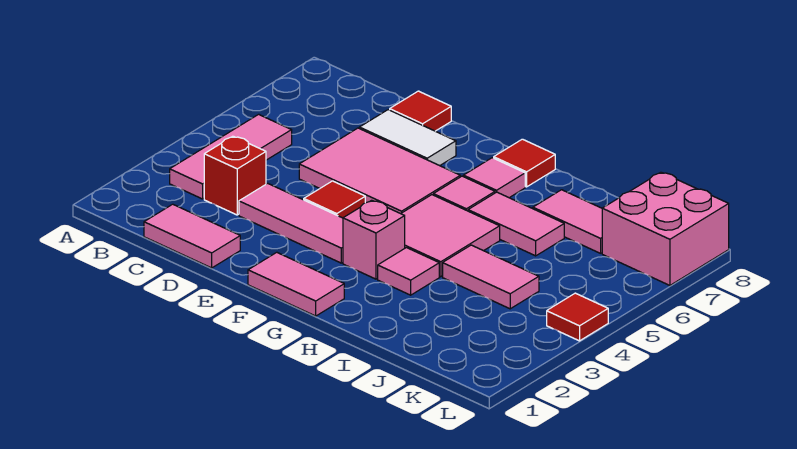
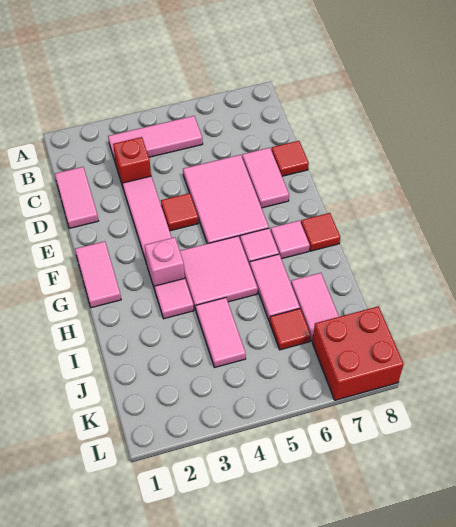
white tile D7:E7 level 1 -> pink tile D7:E7 level 1
pink brick K7:L8 level 1 -> red brick K7:L8 level 1
red tile L4 level 1 -> red tile J6 level 1

